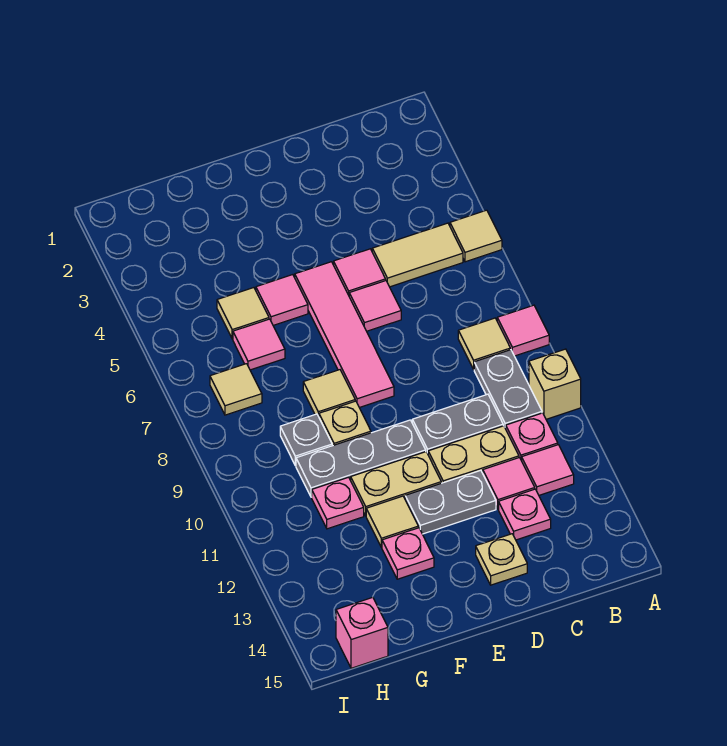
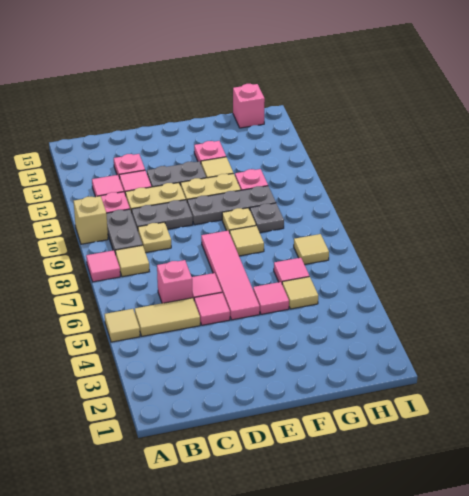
none -> pink brick C6 level 1
tan plate D14 level 1 -> tan plate C9 level 1

